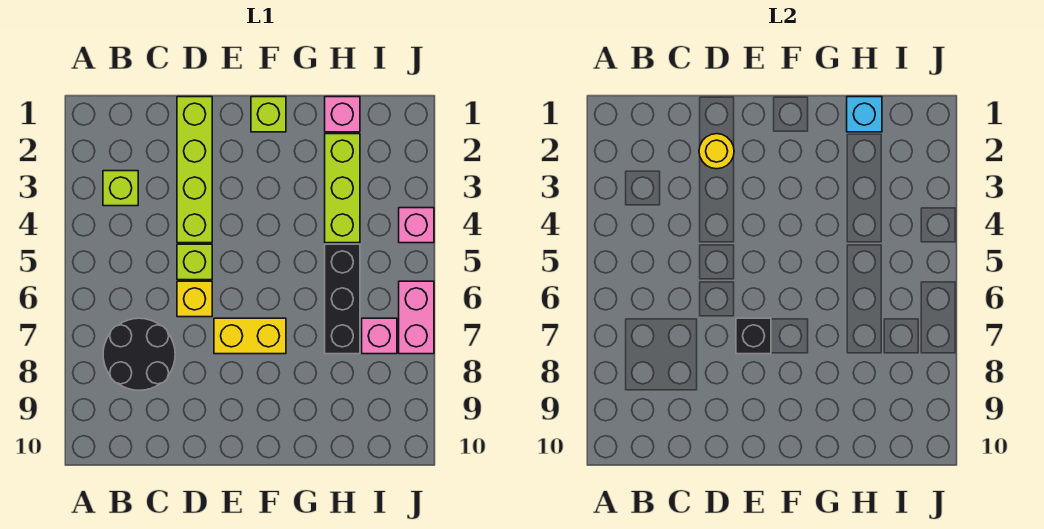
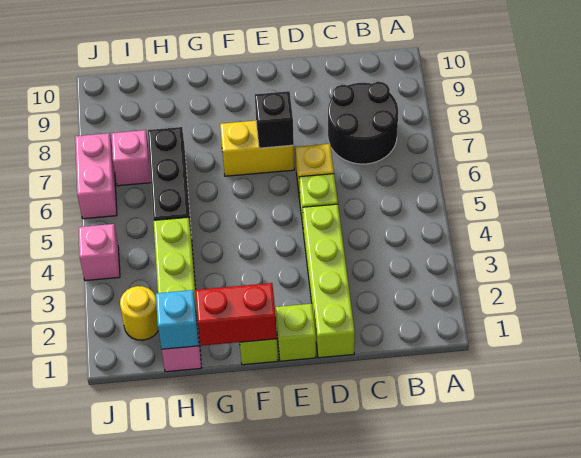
lime brick B3 level 1 -> lime brick E1 level 1
yellow round brick D2 level 2 -> yellow round brick I2 level 1
none -> red brick F1:G1 level 2

